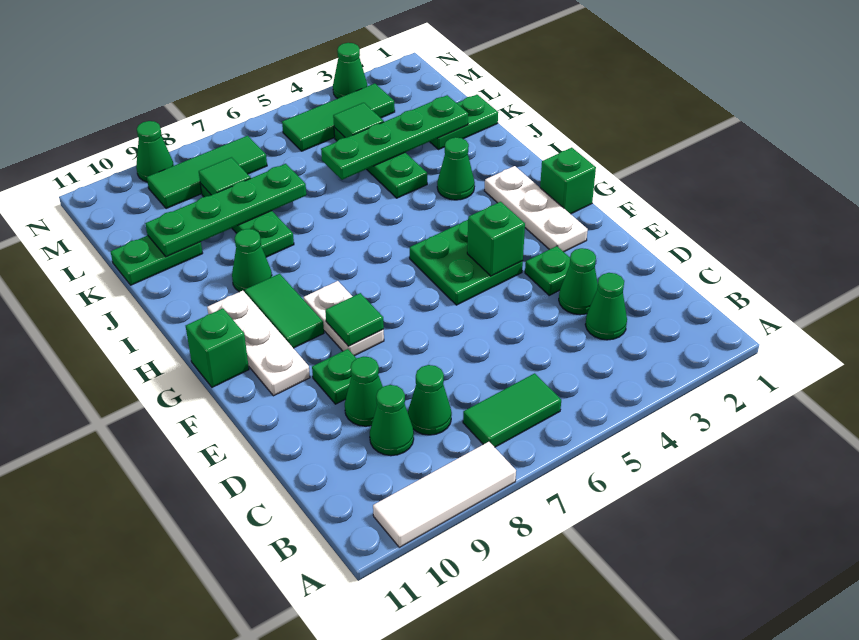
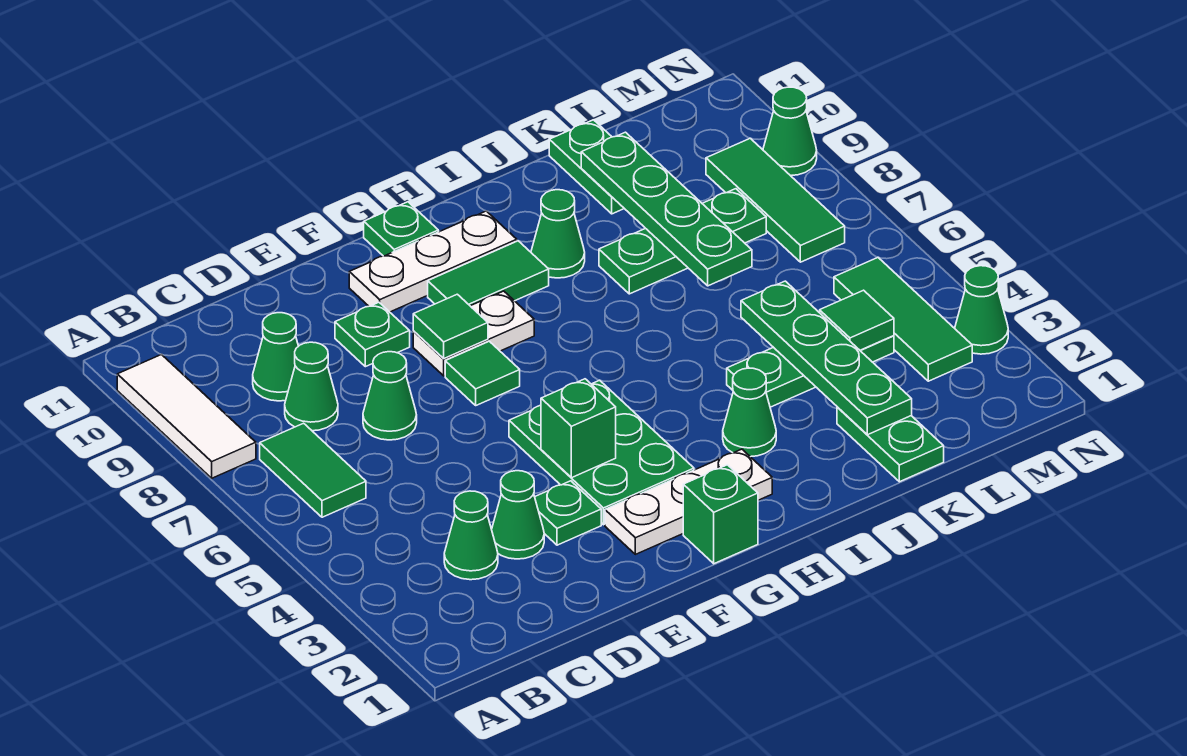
green cone D9 level 1 -> green cone D7 level 1
green plate F4:G5 level 1 -> green plate F3:G5 level 1
green brick G11 level 1 -> green plate G11 level 1
green tile L8 level 2 -> green tile F7 level 1

